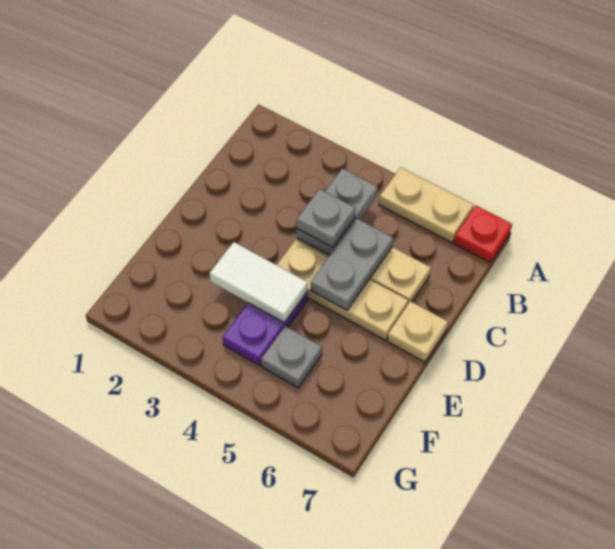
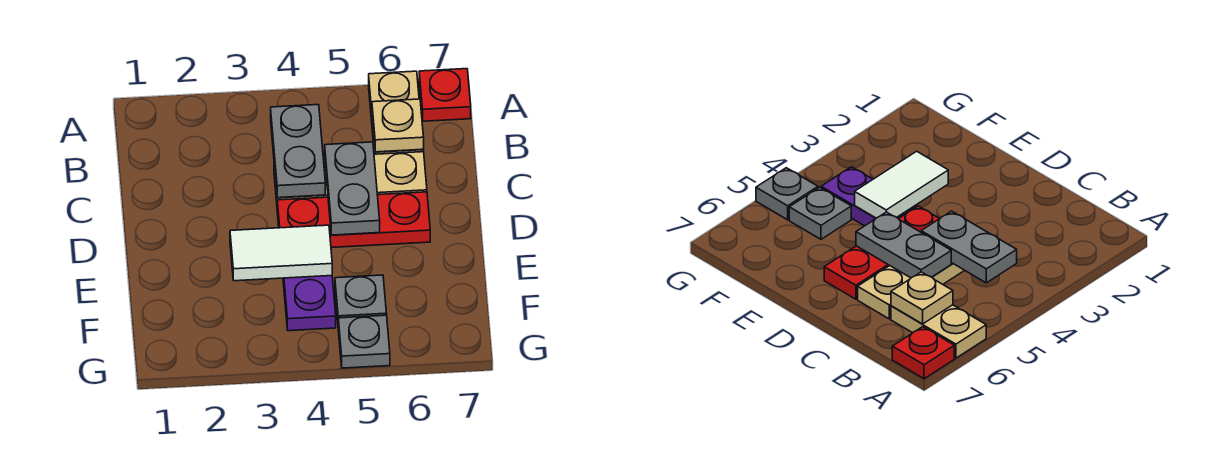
tan plate A5:A6 level 1 -> tan plate A6:B6 level 1
grey plate C4 level 3 -> grey plate G5 level 1
tan plate D4:D6 level 1 -> red plate D4:D6 level 1
tan plate D7 level 1 -> tan plate B6 level 2

